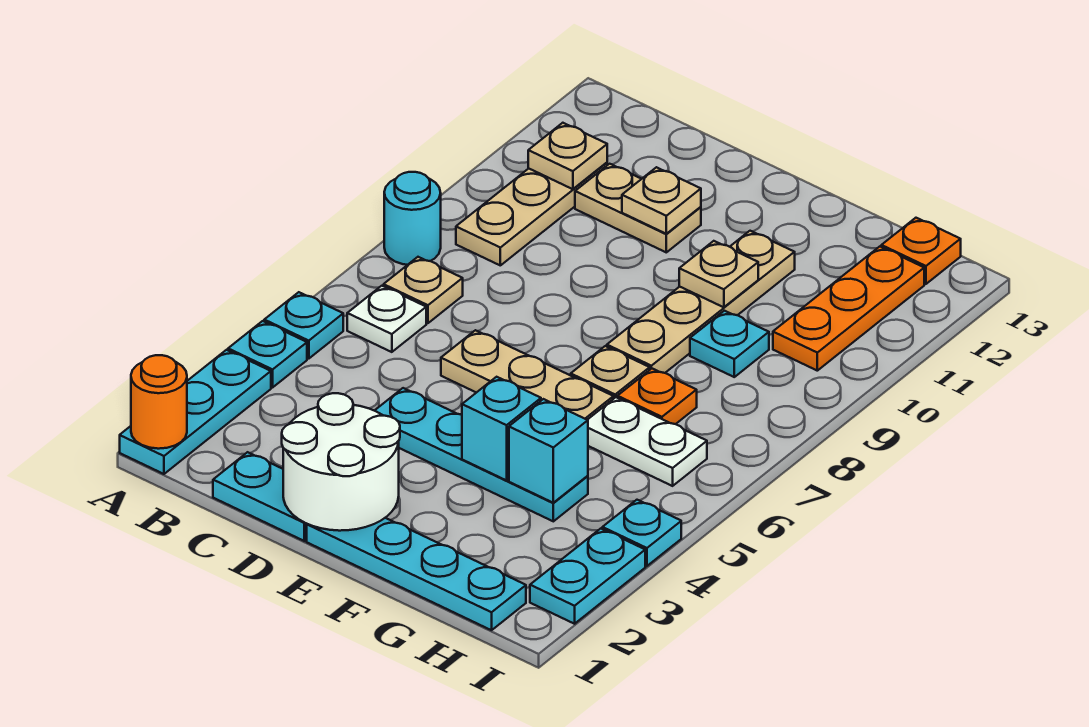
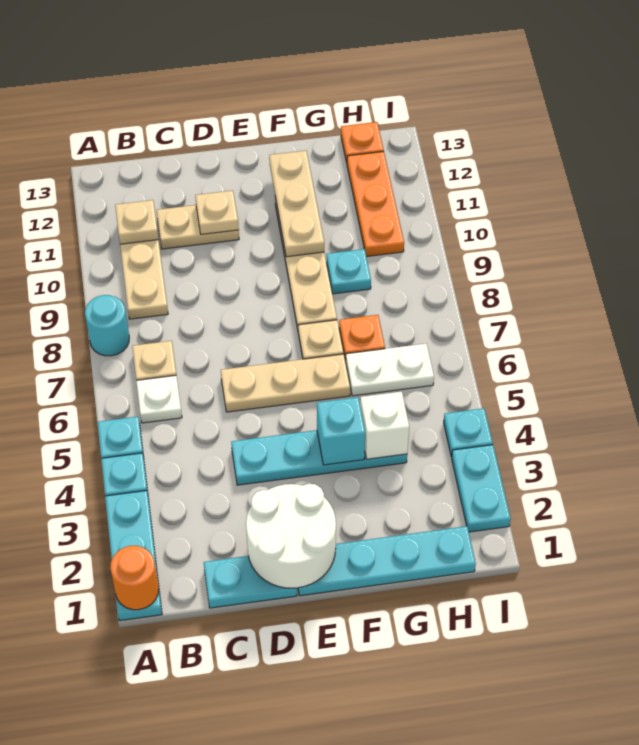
tan plate F10 level 2 -> tan plate F10:F12 level 2
cyan brick G4 level 2 -> white brick G4 level 2

